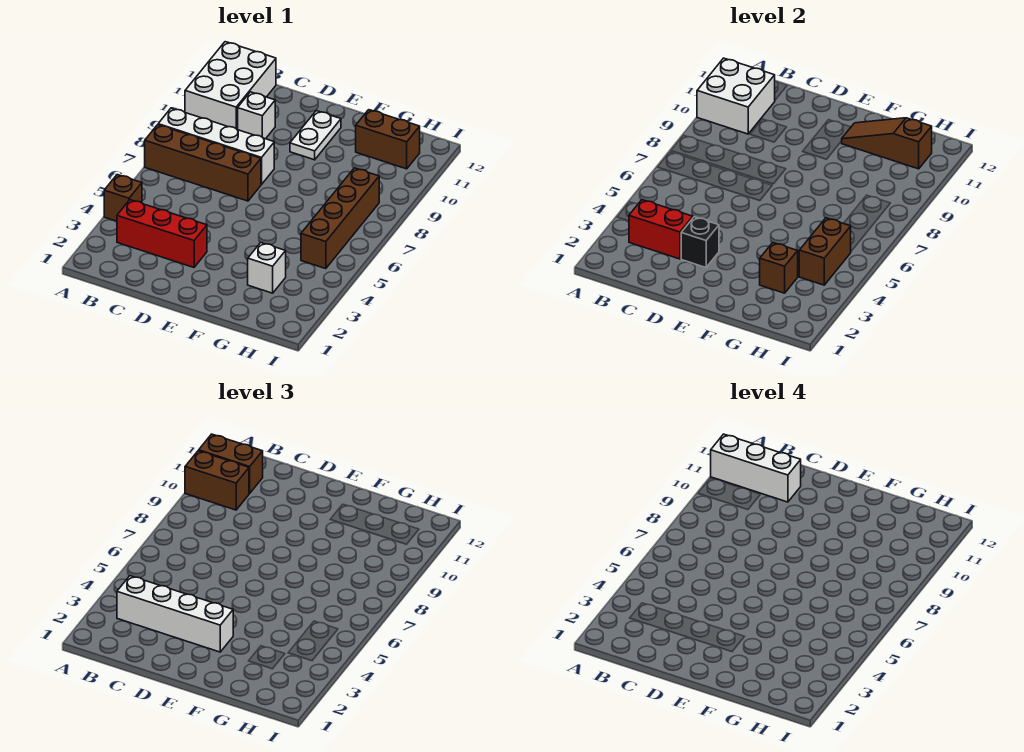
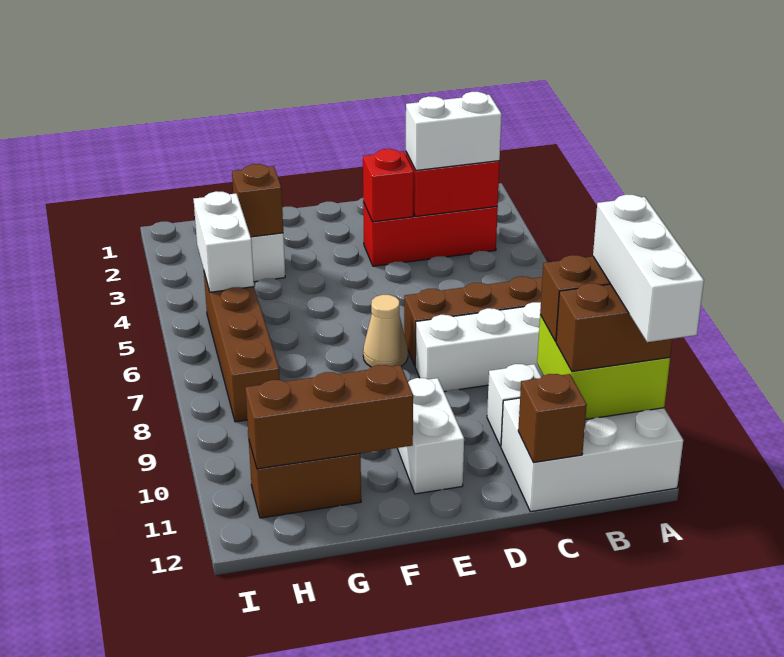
brown brick A4 level 1 -> brown brick C12 level 2
white brick A10:B12 level 1 -> white brick A11:C12 level 1
white brick A10:B11 level 2 -> lime brick A10:B11 level 2
white brick A11:C11 level 4 -> white brick A10:A12 level 4
white brick B3:E3 level 3 -> white brick B3:C3 level 3
black brick D3 level 2 -> red brick D3 level 2
none -> tan cone E7 level 1
white plate E10:E11 level 1 -> white brick E10:E11 level 1
brown slope F11:H11 level 2 top H -> brown brick F11:H11 level 2
brown brick H4:H5 level 2 -> white brick H4:H5 level 2

